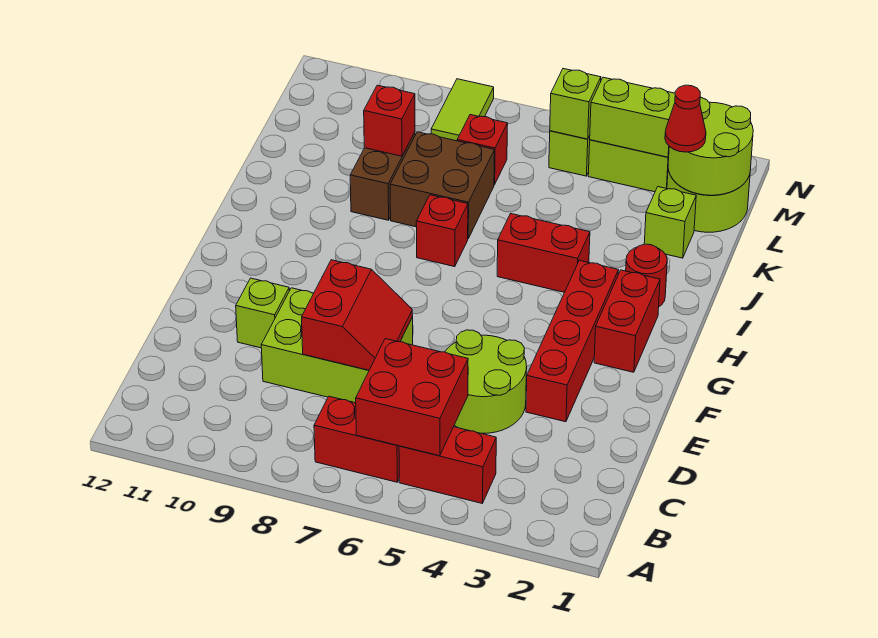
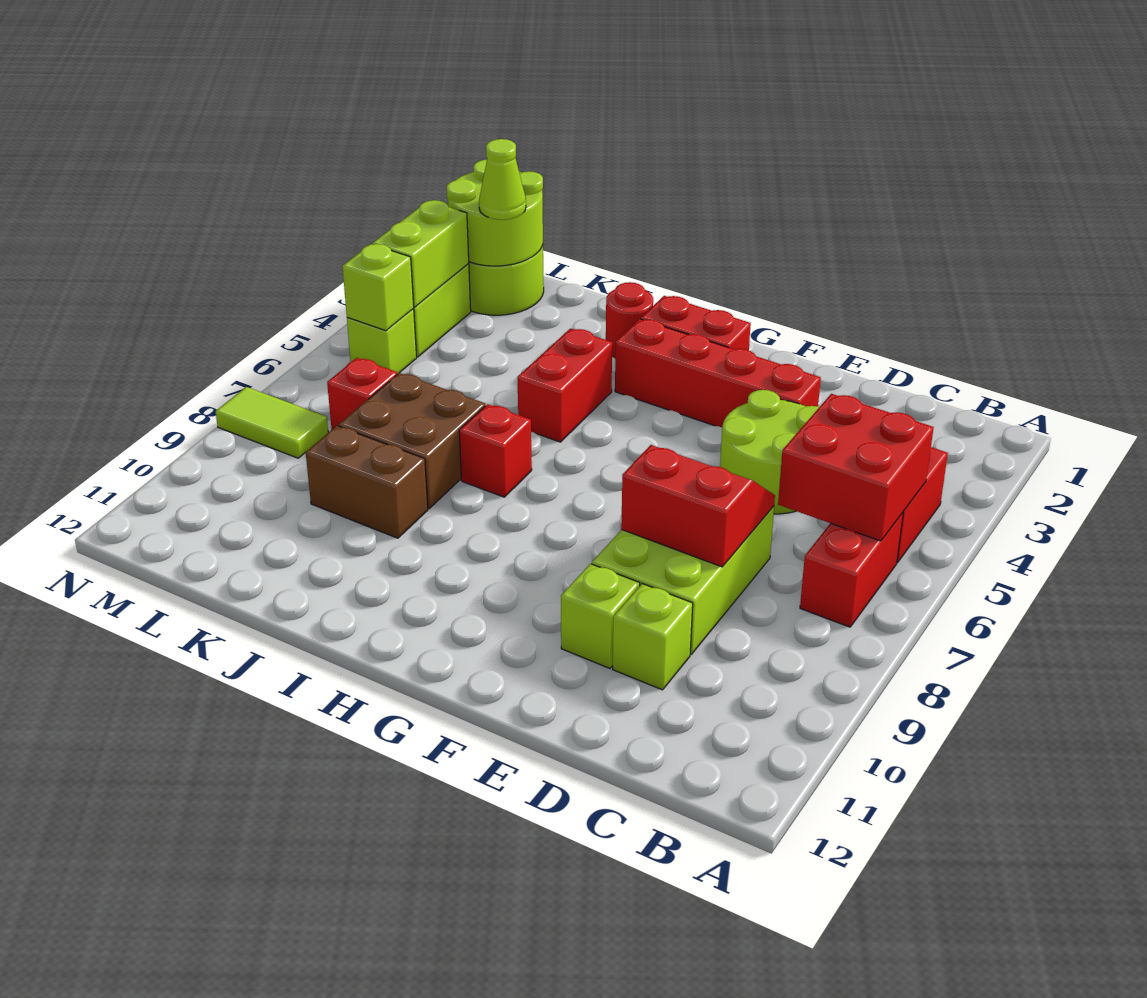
lime brick K2 level 1 -> lime brick D10 level 1
red brick K9 level 2 -> none
red cone L2 level 3 -> lime cone L2 level 3

